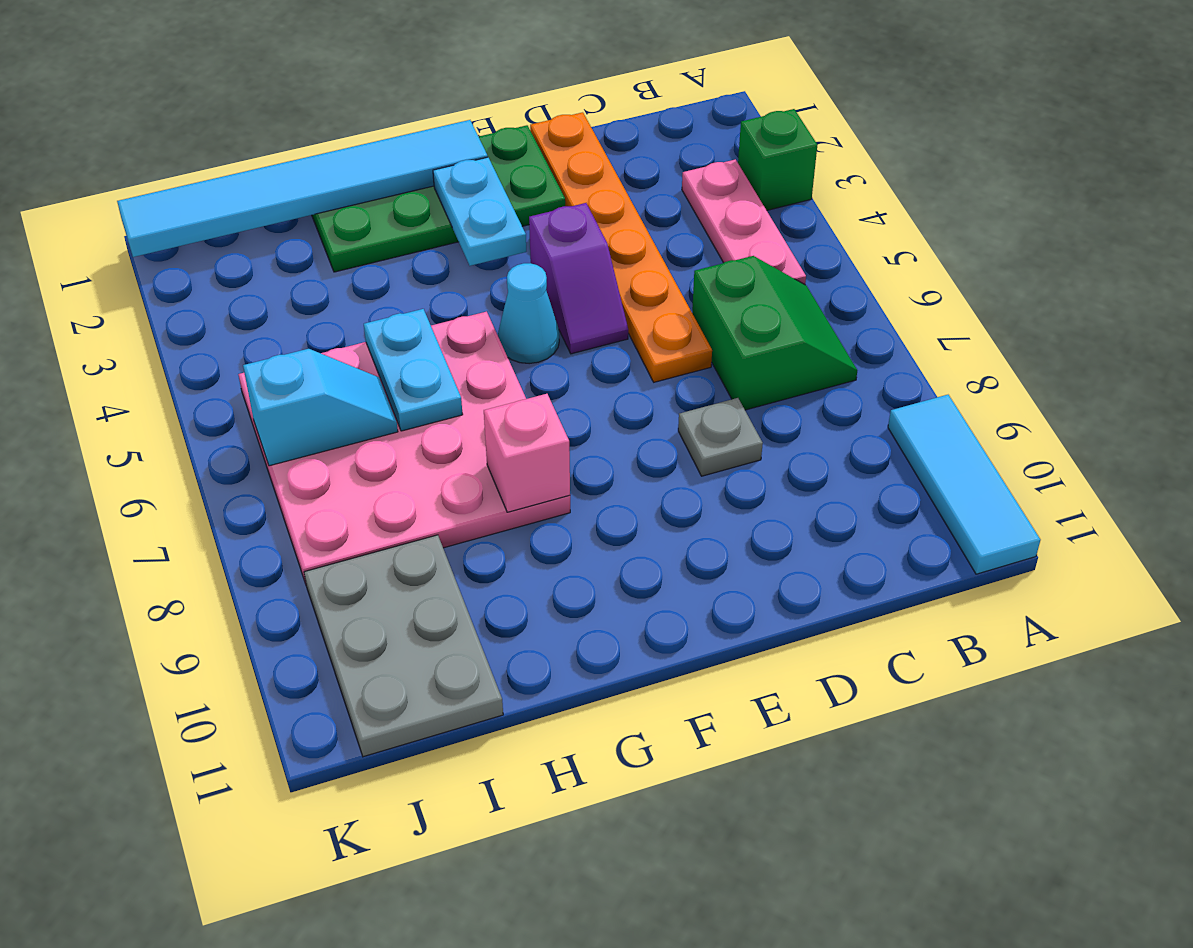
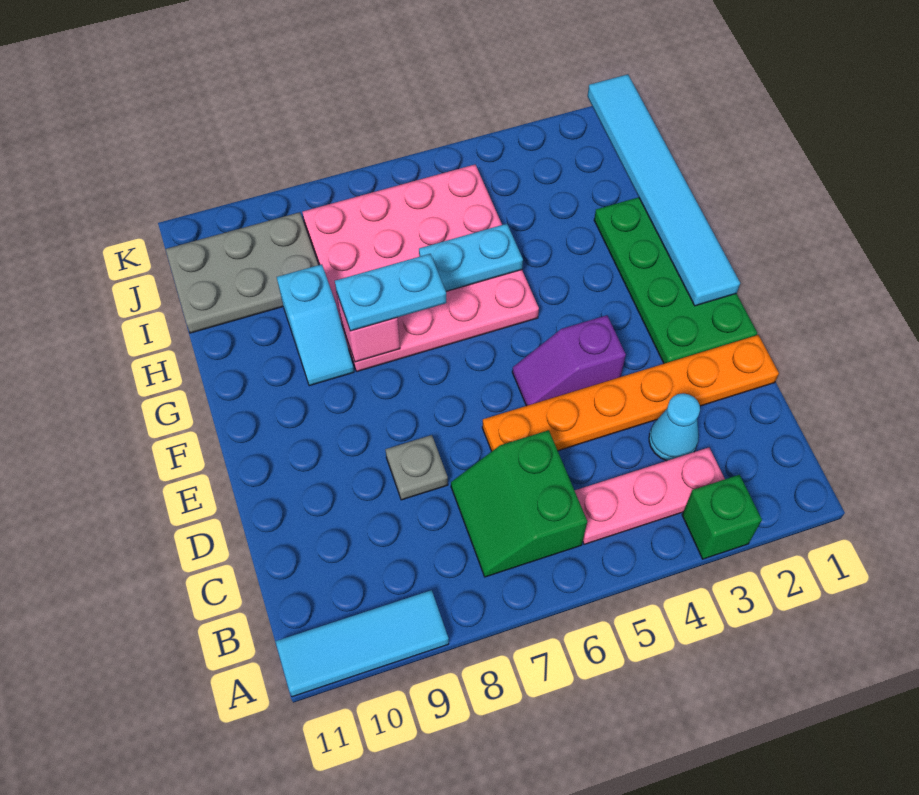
green slope B6:C7 level 1 top C -> green slope B6:C7 level 1 top 6
cyan plate F2:F3 level 2 -> cyan plate G7:G8 level 3
cyan cone F5 level 1 -> cyan cone C3 level 1
cyan slope I6:J6 level 2 top J -> cyan slope G9:H9 level 1 top H

